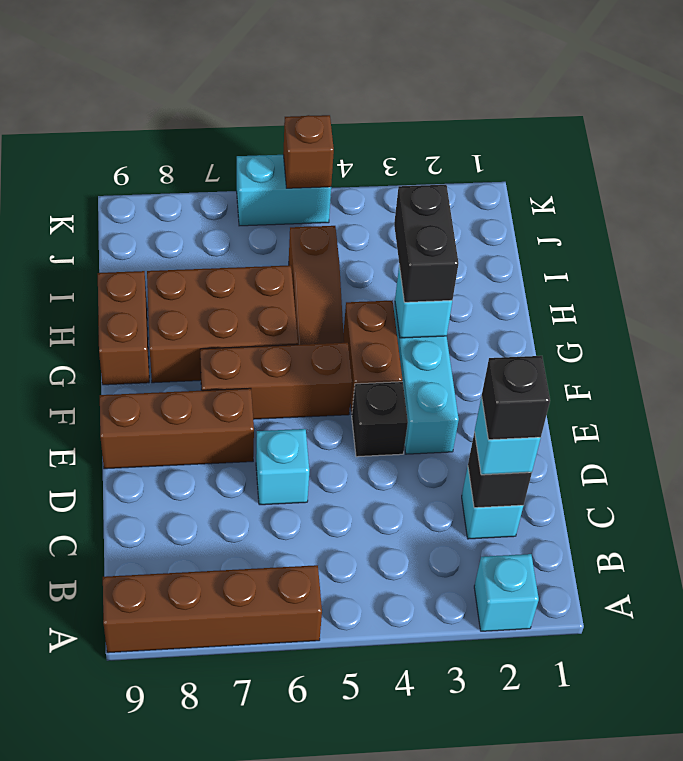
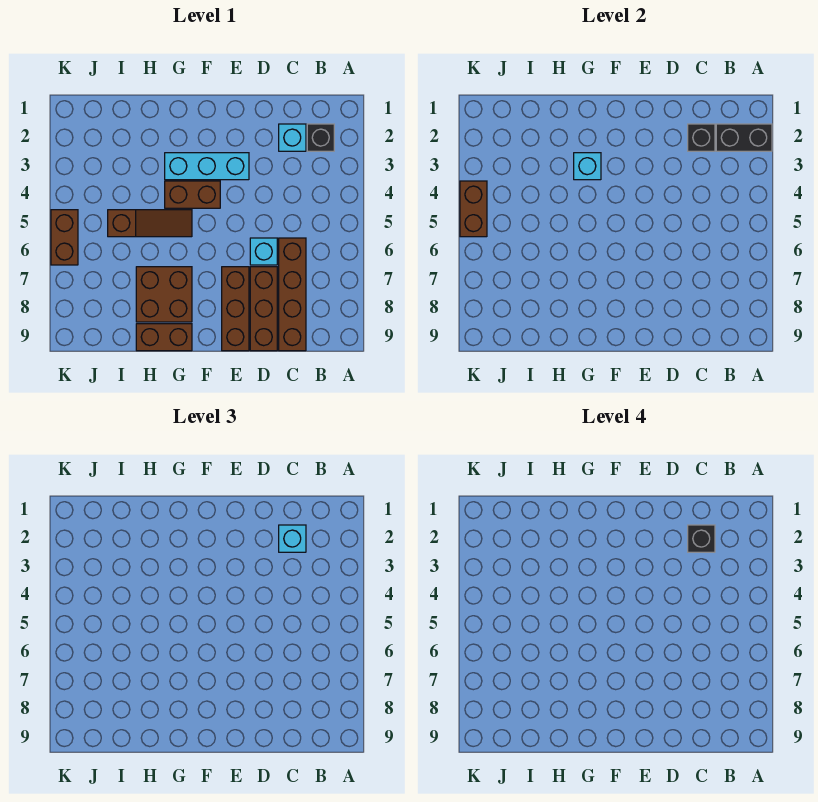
cyan brick A2 level 1 -> none
brown brick A6:A9 level 1 -> brown brick C6:C9 level 1
black brick E4 level 1 -> black brick B2 level 1
brown brick F5:F7 level 1 -> brown brick D7:D9 level 1
black brick G3:H3 level 3 -> black brick A2:B2 level 2
brown brick G6:H8 level 1 -> brown brick G7:H8 level 1
cyan brick K5:K6 level 1 -> brown brick K5:K6 level 1
brown brick K5 level 2 -> brown brick K4:K5 level 2

